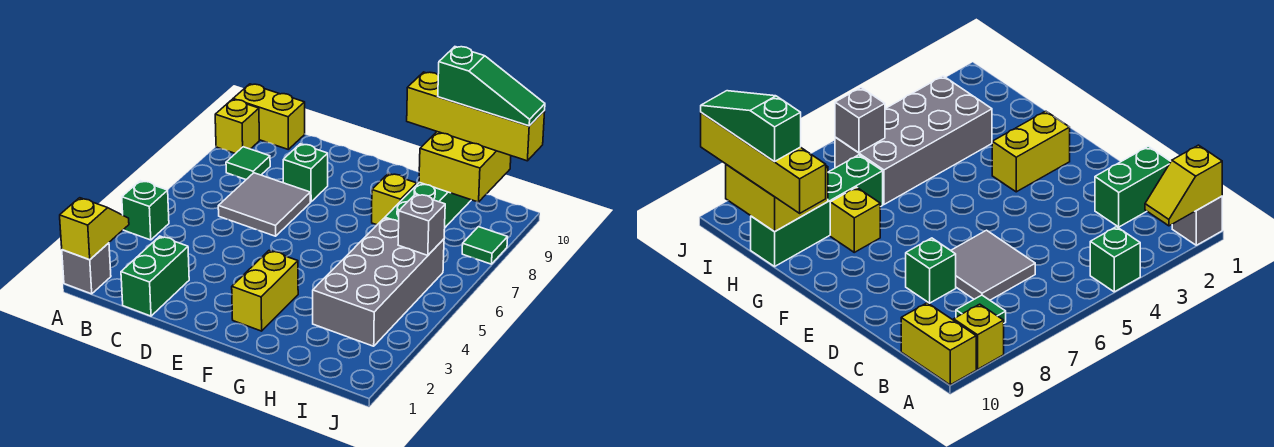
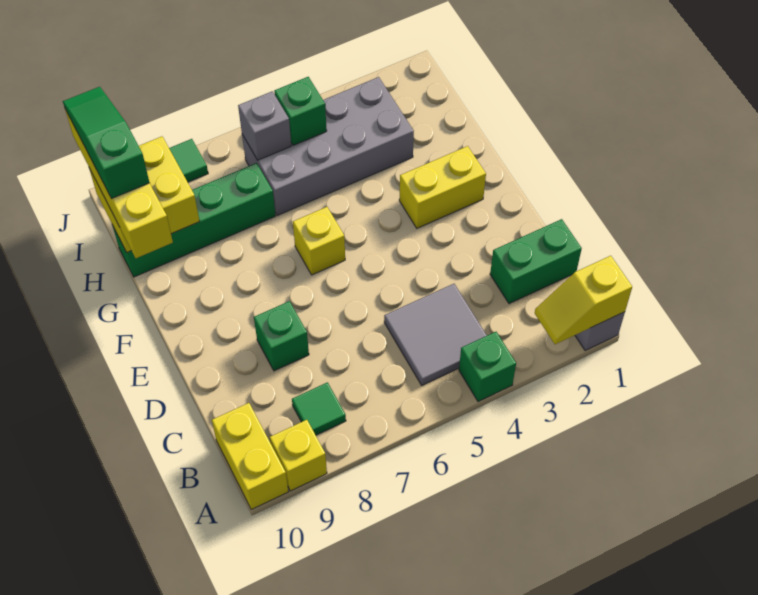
grey tile C6:D7 level 1 -> grey tile B4:C5 level 1
yellow brick G8 level 1 -> yellow brick F6 level 1
none -> green brick I5 level 2

